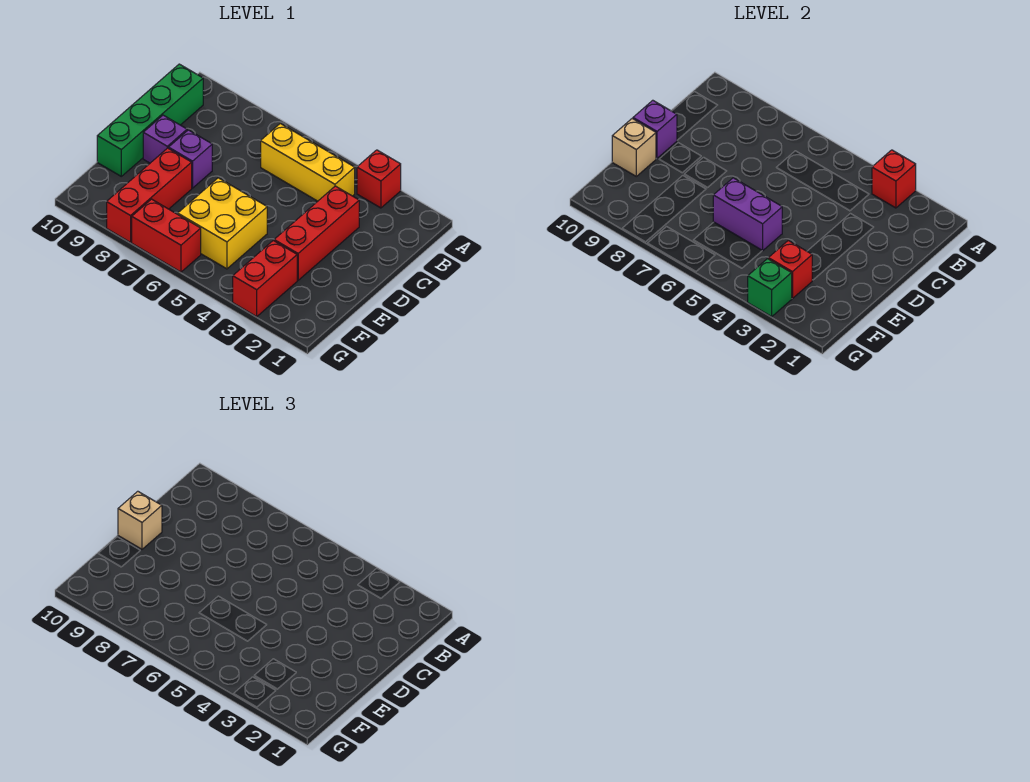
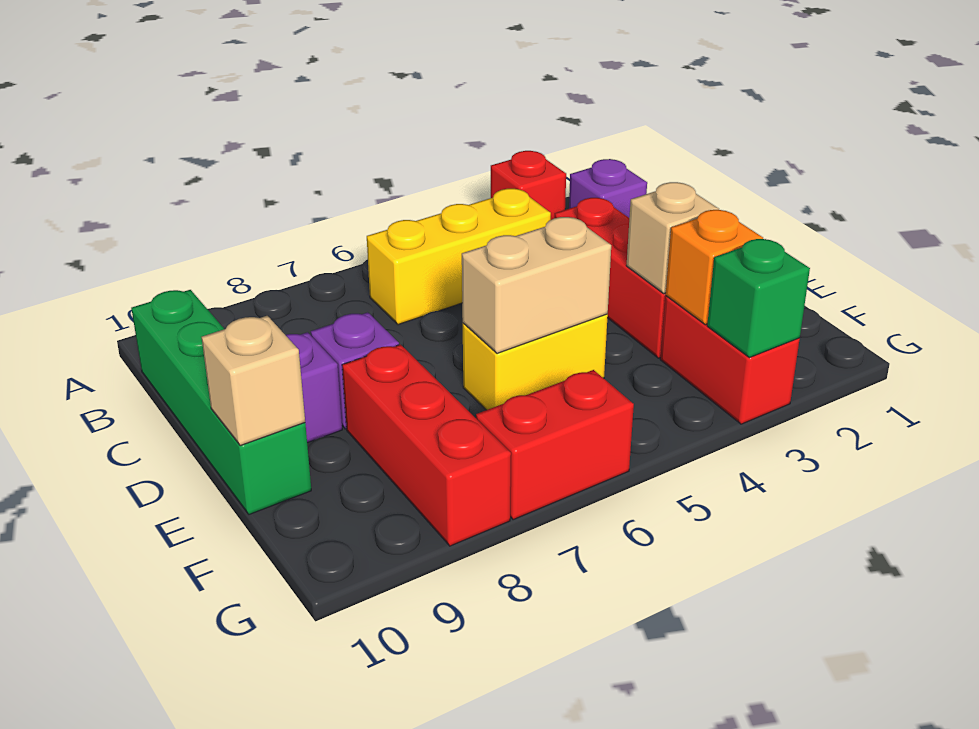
red brick A3 level 2 -> none
purple brick D10 level 2 -> purple brick B2 level 1
tan brick D10 level 3 -> tan brick E3 level 2
yellow brick E5:F6 level 1 -> yellow brick E5:E6 level 1
purple brick E5:E6 level 2 -> tan brick E5:E6 level 2
red brick F3 level 2 -> orange brick F3 level 2

